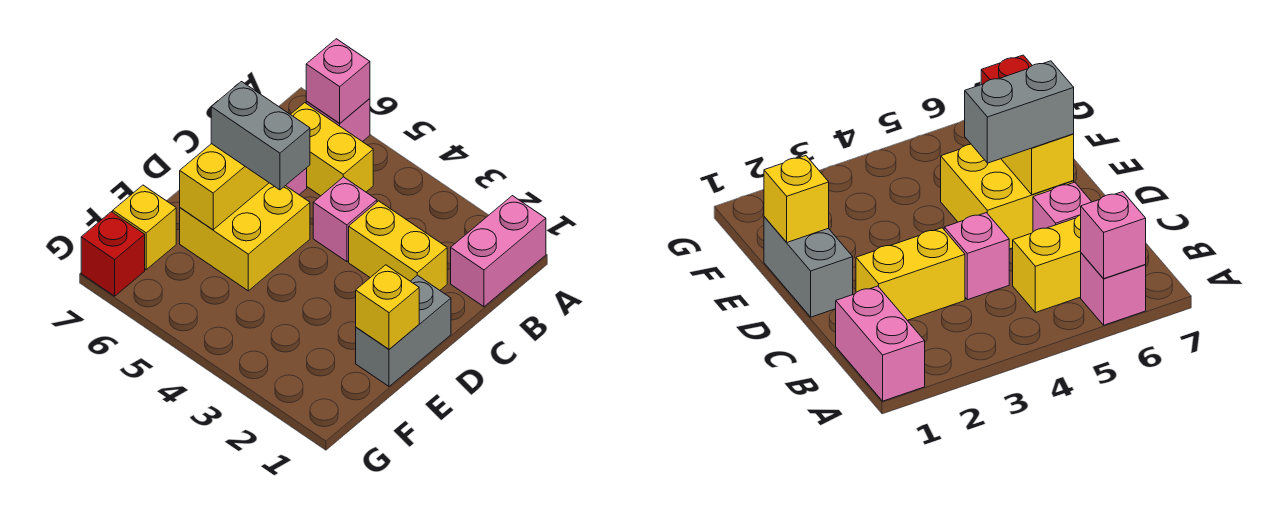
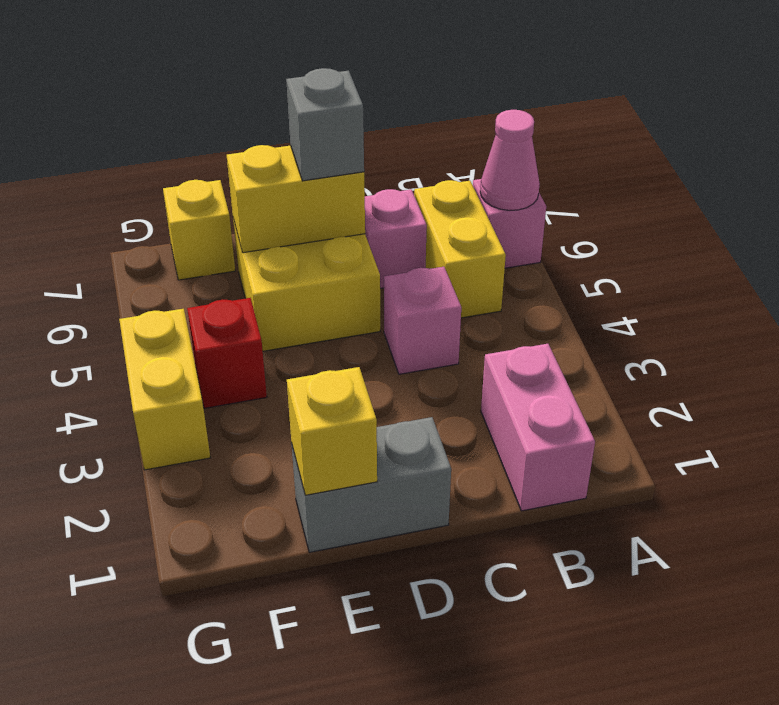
pink brick A1:B1 level 1 -> pink brick B1:B2 level 1
pink brick A6 level 2 -> pink cone A6 level 2
yellow brick C2:C3 level 1 -> yellow brick G3:G4 level 1
grey brick D5:D6 level 3 -> grey brick D6 level 3
red brick G7 level 1 -> red brick F4 level 1

